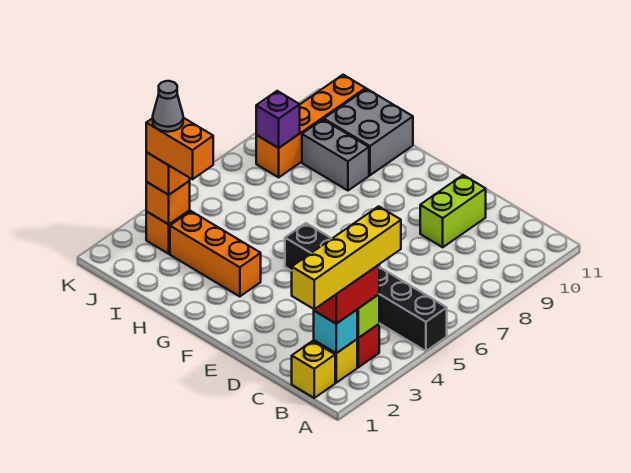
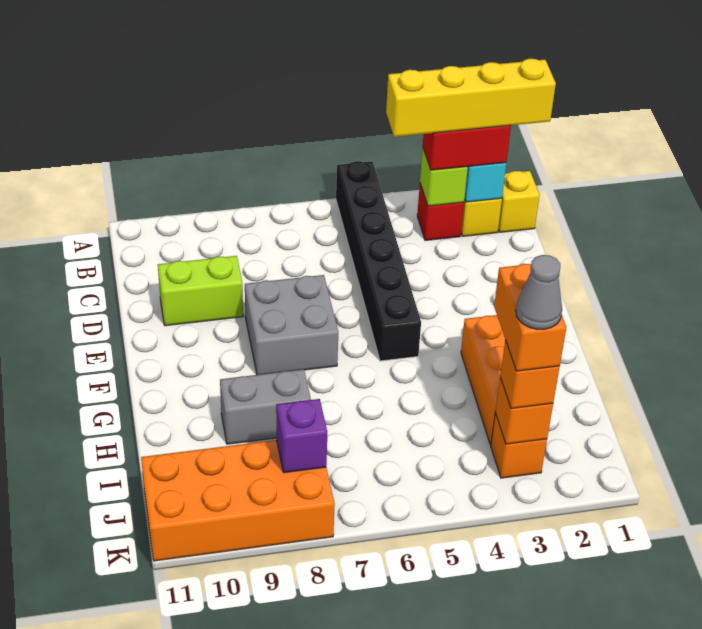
grey brick H9:I9 level 1 -> grey brick H8:H9 level 1
grey brick H10:I11 level 1 -> grey brick E7:F8 level 1
orange brick J8:J11 level 1 -> orange brick J8:K11 level 1

